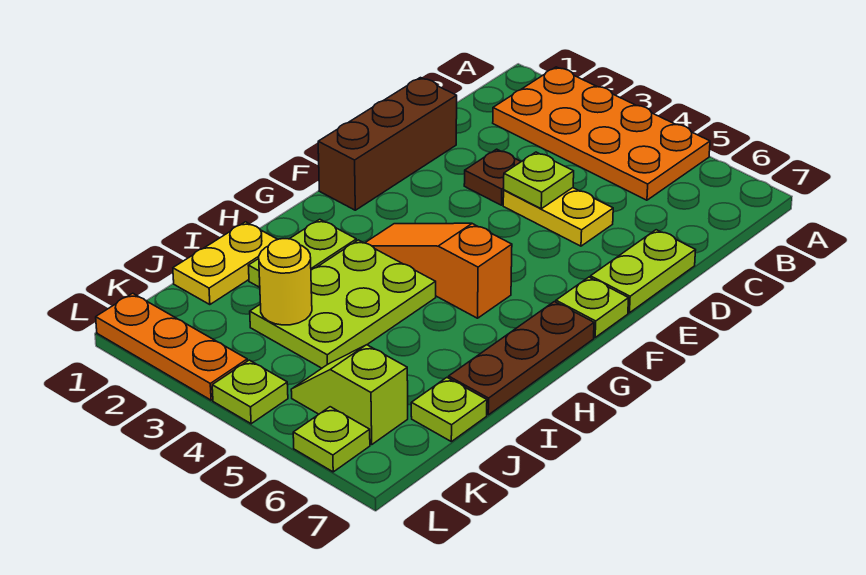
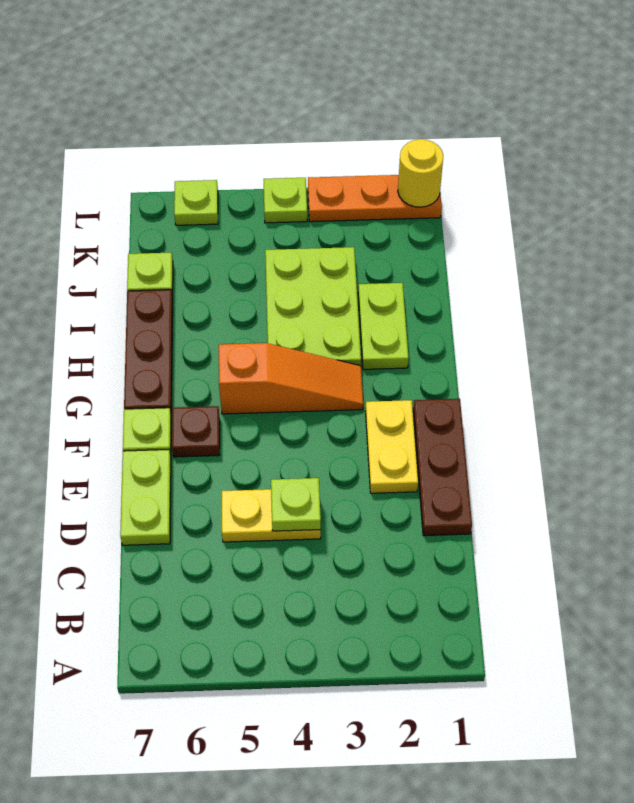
orange plate A2:B5 level 1 -> none
brown brick D1:F1 level 1 -> brown plate D1:F1 level 1
brown plate D3 level 1 -> brown plate F6 level 1
yellow plate I1:J1 level 1 -> yellow plate E2:F2 level 1
yellow round brick J3 level 2 -> yellow round brick L1 level 2
lime slope K5:K6 level 1 top 6 -> none

